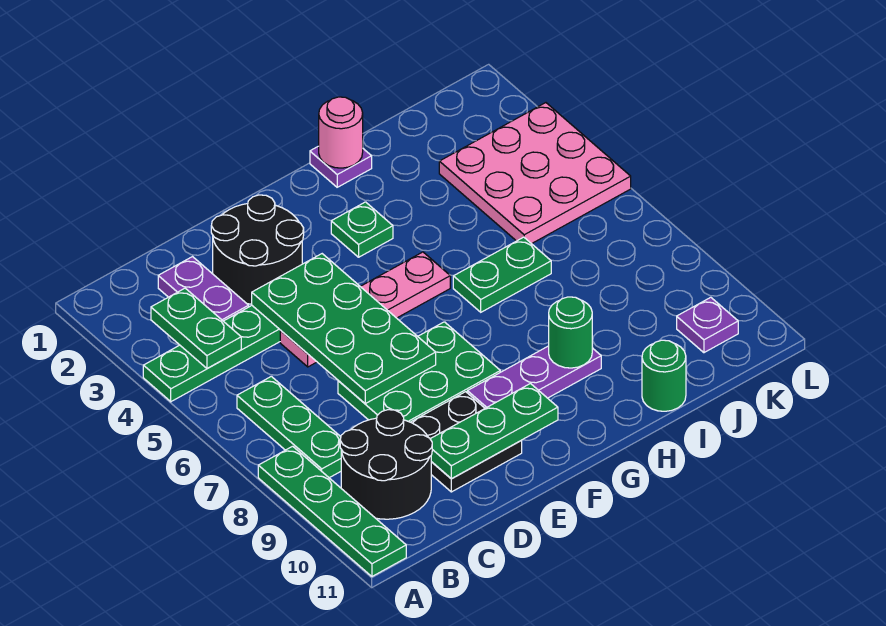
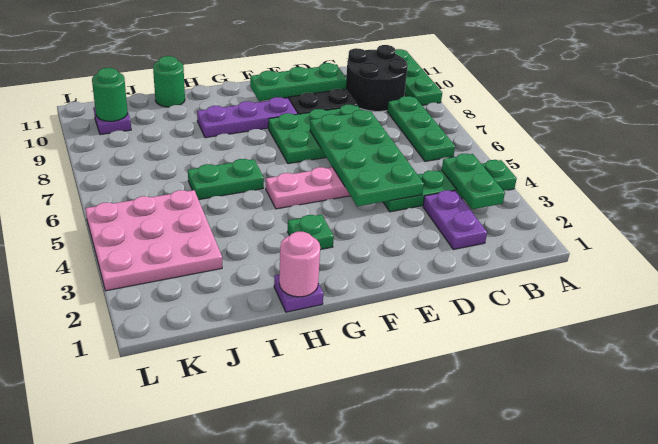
green plate A8:A11 level 1 -> green plate A9:A11 level 1
black round brick D2:E3 level 1 -> none
green round brick H9 level 2 -> green round brick K10 level 2

